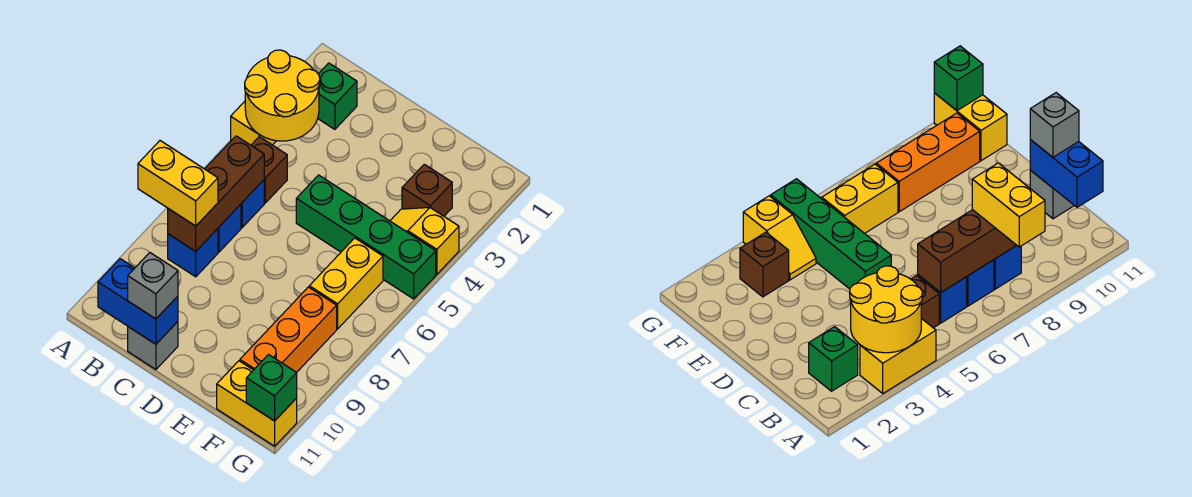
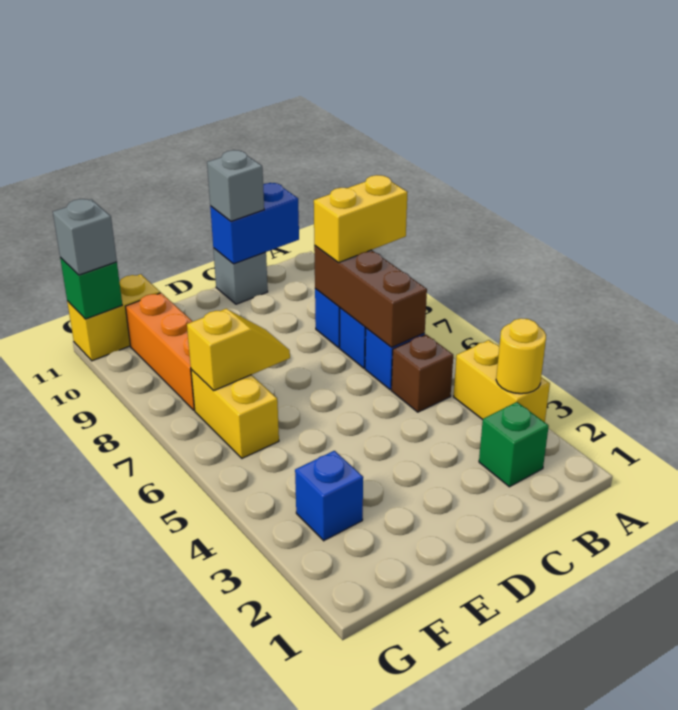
yellow round brick A3:B4 level 2 -> yellow round brick A3 level 2
green brick D5:G5 level 1 -> none
brown brick F3 level 1 -> blue brick F3 level 1
yellow slope F4:G4 level 1 top G -> yellow slope E7:F7 level 2 top F
none -> grey brick G11 level 3

